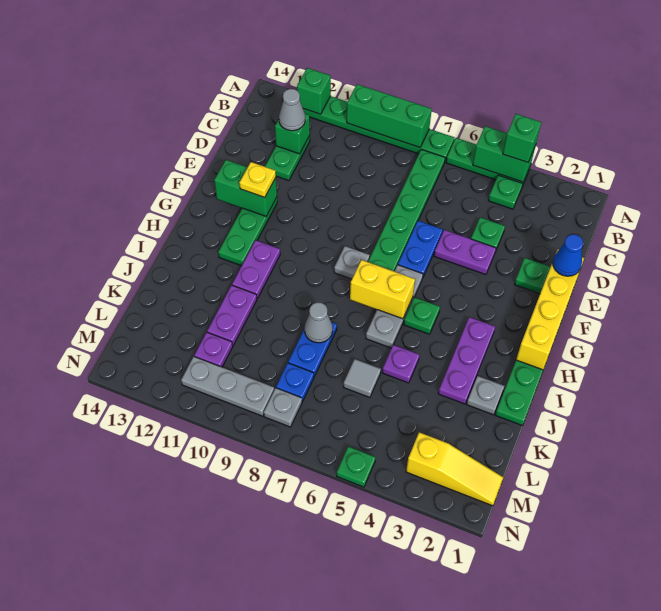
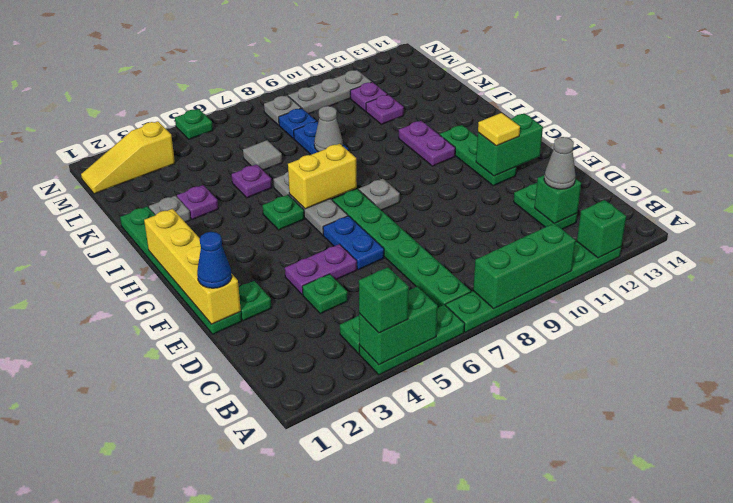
yellow plate F12 level 3 -> yellow tile F12 level 3
purple plate H3:J3 level 1 -> purple plate J3 level 1
purple plate J11:K11 level 1 -> purple plate K11 level 1

